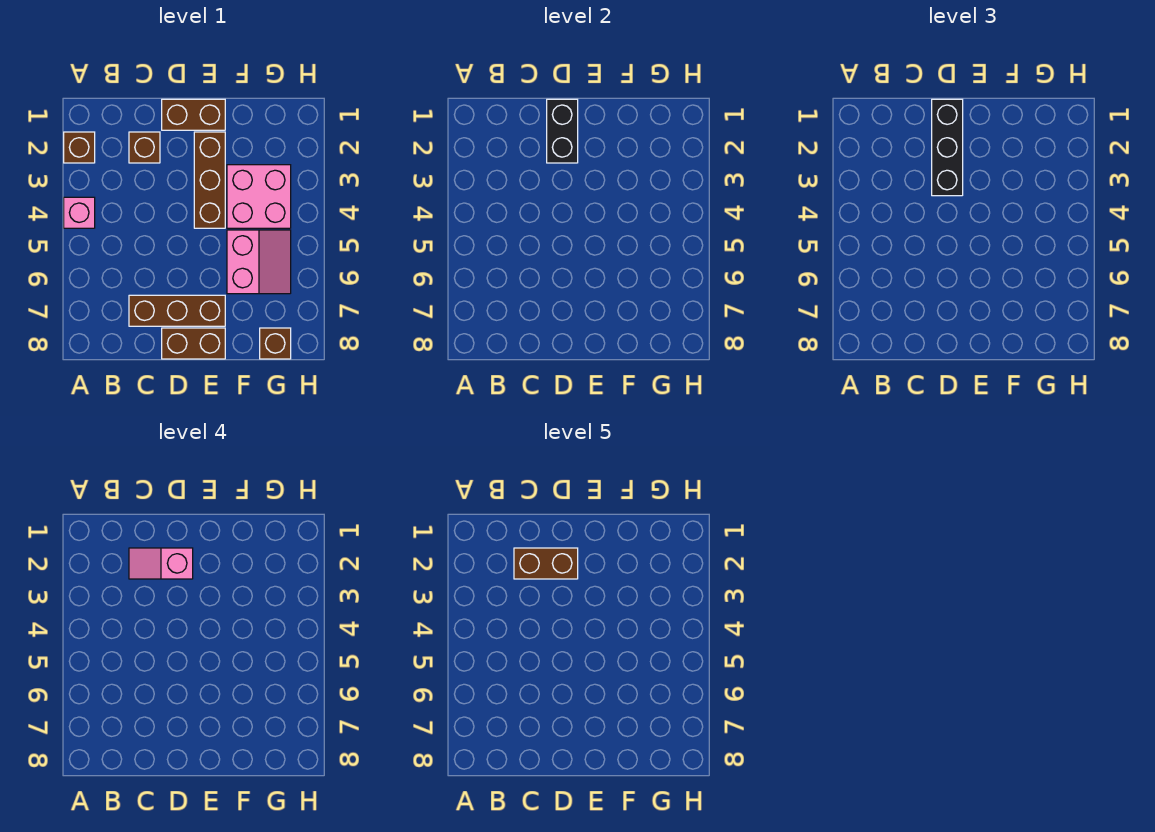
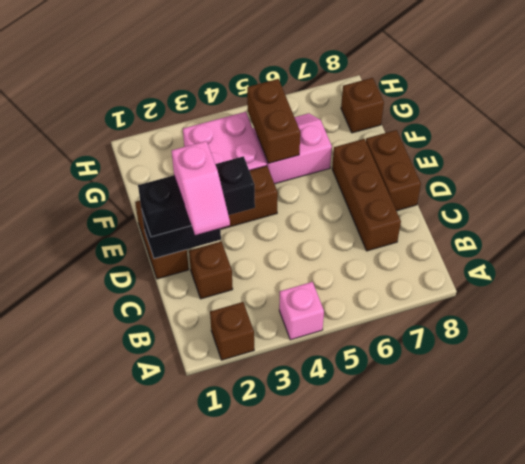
brown brick C2:D2 level 5 -> brown brick F5:G5 level 2

